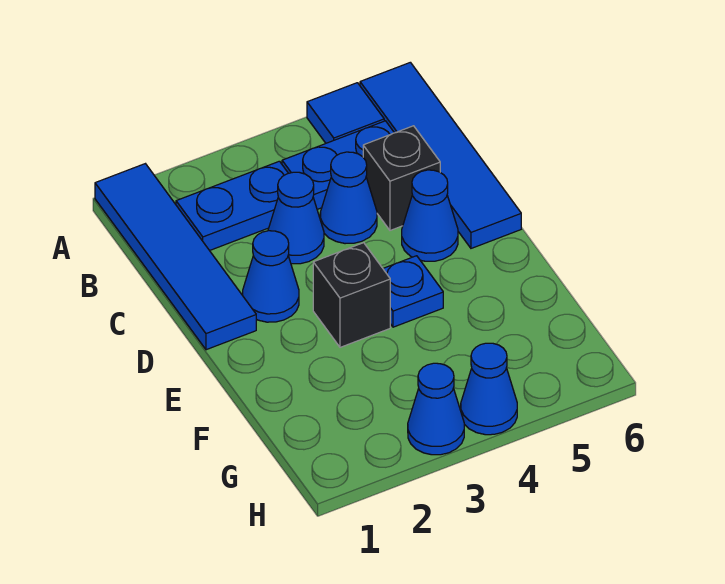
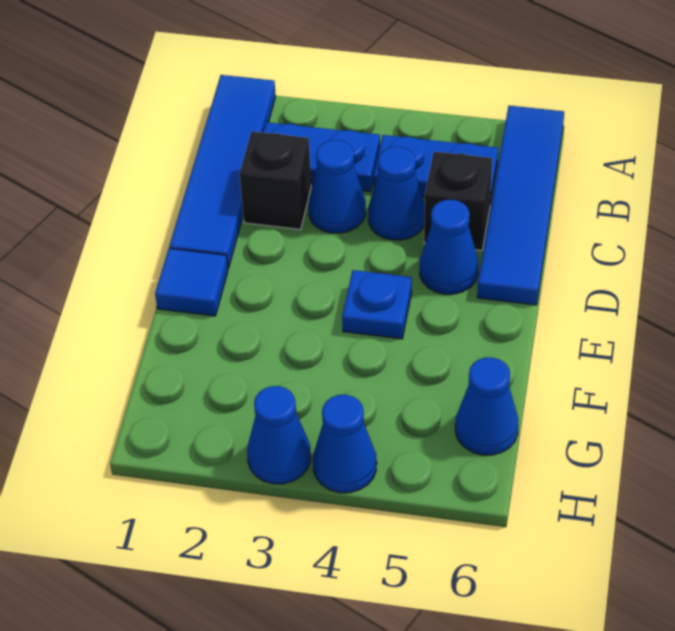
blue tile A5 level 1 -> blue tile E1 level 1
blue cone D2 level 1 -> blue cone G6 level 1
black brick E3 level 1 -> black brick C2 level 1

